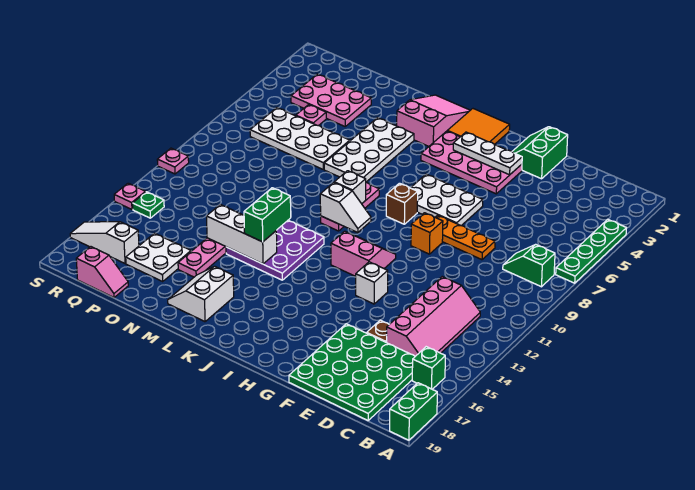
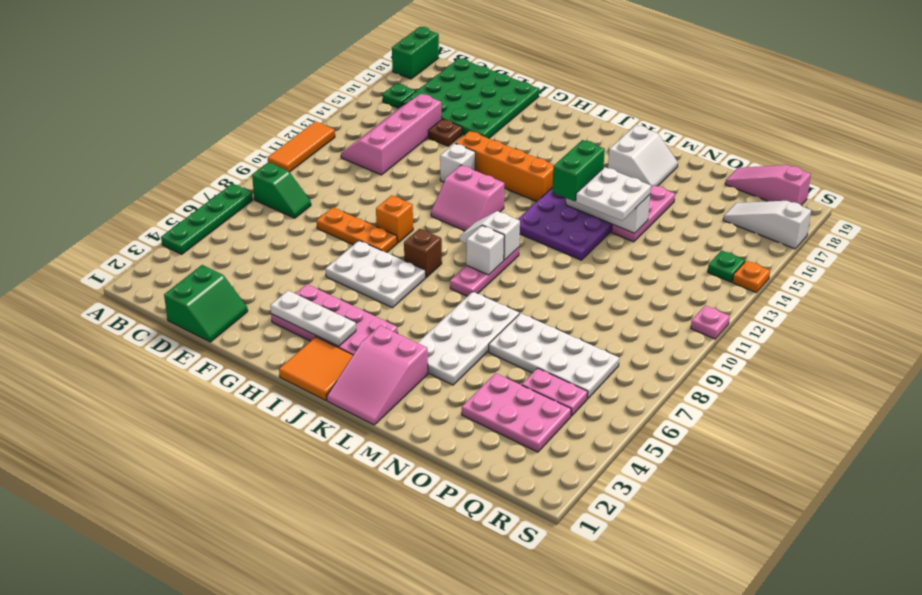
none -> orange tile A10:A12 level 1
green brick B16 level 1 -> green plate B16 level 1
green slope F1:G2 level 1 top F -> green slope D1:E2 level 1 top D
none -> orange brick G14:J14 level 1
white plate O16:P17 level 1 -> white plate M13:N14 level 3
pink plate P5 level 1 -> pink plate P5:Q5 level 1
pink slope P19:Q19 level 1 top Q -> pink slope P19:R19 level 1 top R
white slope Q17:S17 level 1 top Q -> white slope Q17:S17 level 1 top S
pink plate S14 level 1 -> orange plate S14 level 1

